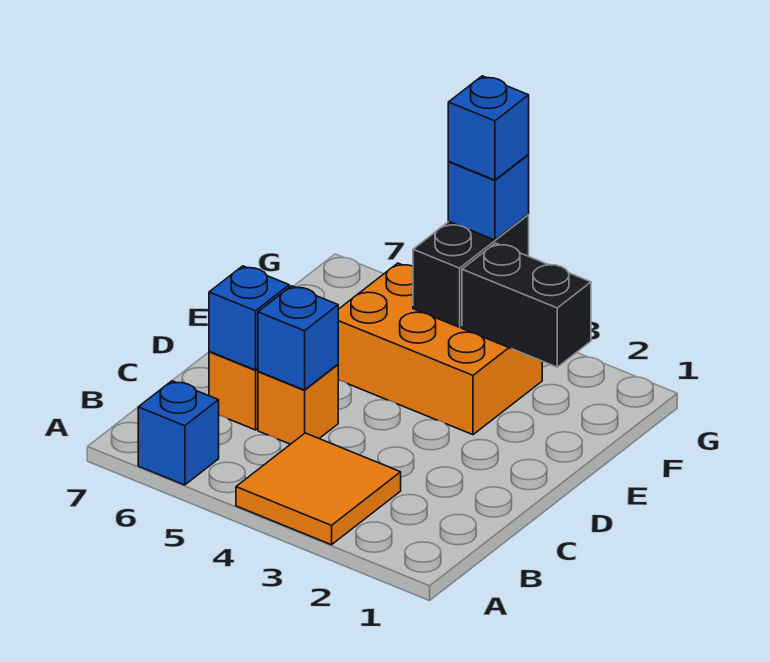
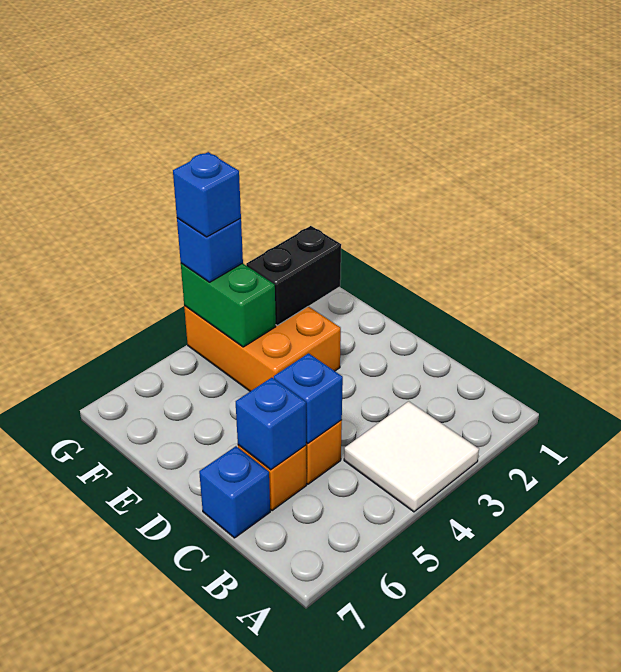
orange tile A3:B4 level 1 -> white tile A3:B4 level 1
blue brick A6 level 1 -> blue brick C7 level 1
orange brick E3:F5 level 1 -> orange brick E3:G4 level 1
black brick F4:G4 level 2 -> green brick F4:G4 level 2

